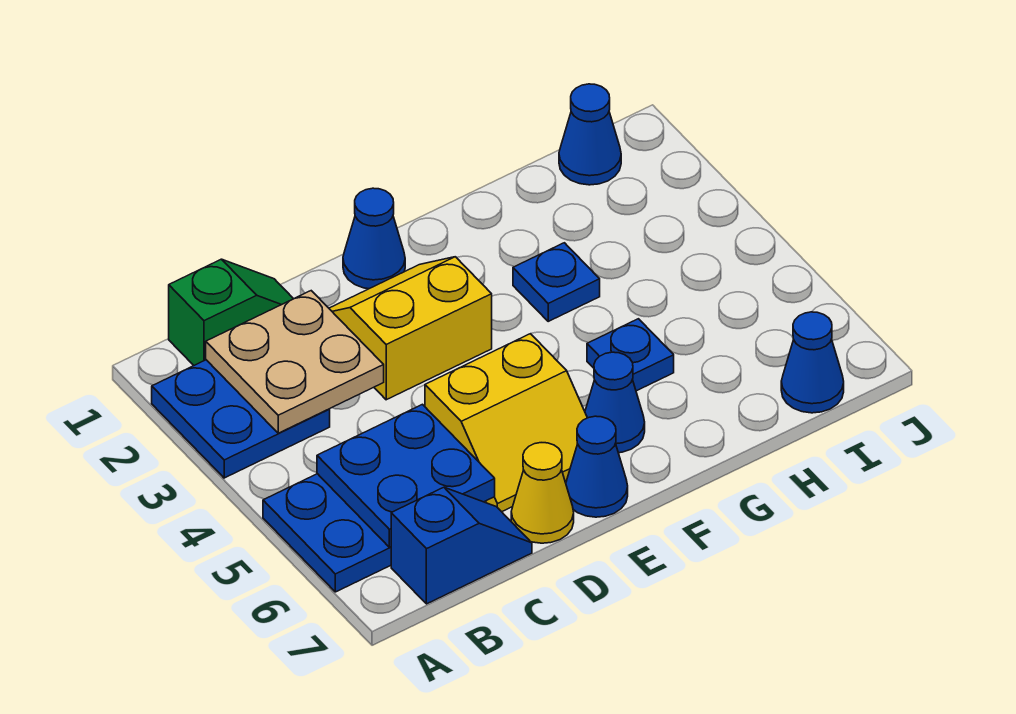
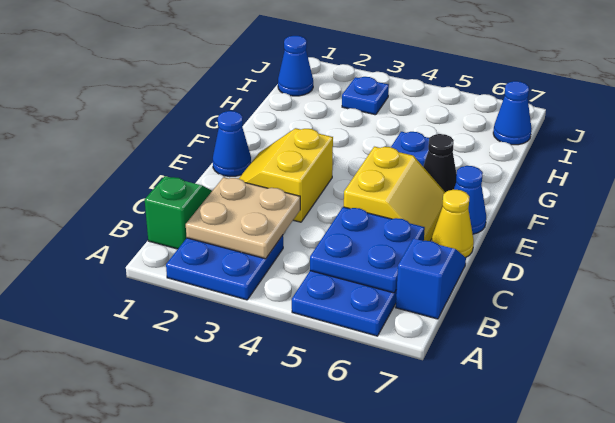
blue cone F6 level 1 -> black cone F6 level 1
blue plate G3 level 1 -> blue plate I3 level 1

